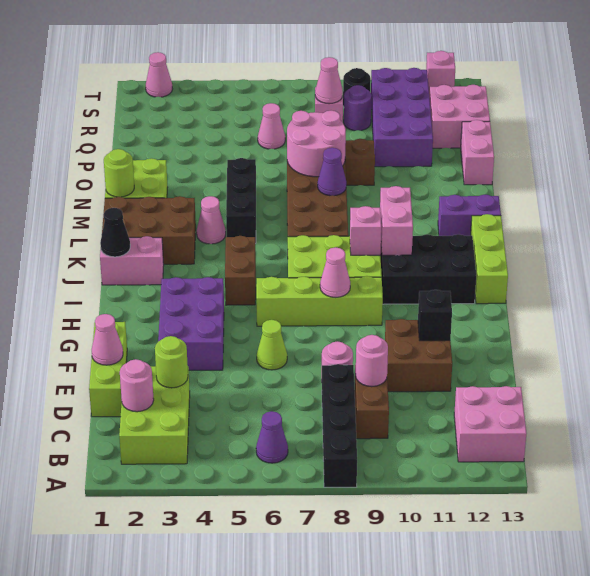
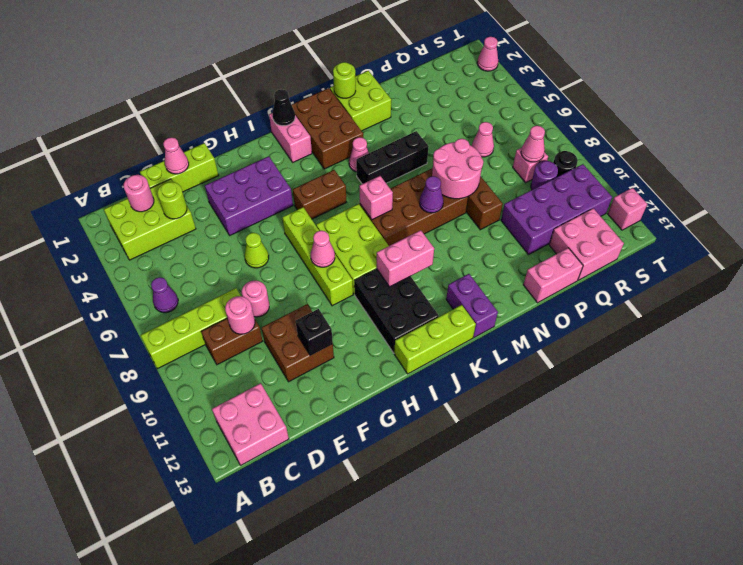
black brick A8:D8 level 1 -> lime brick A8:D8 level 1
pink brick J9 level 2 -> pink brick K7 level 2

